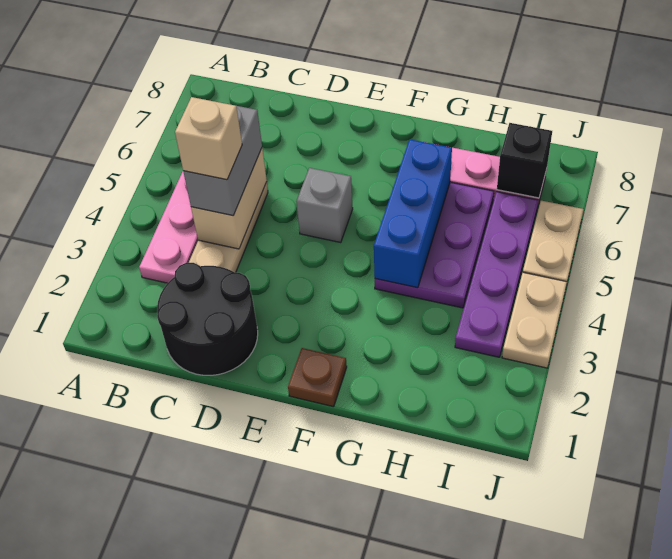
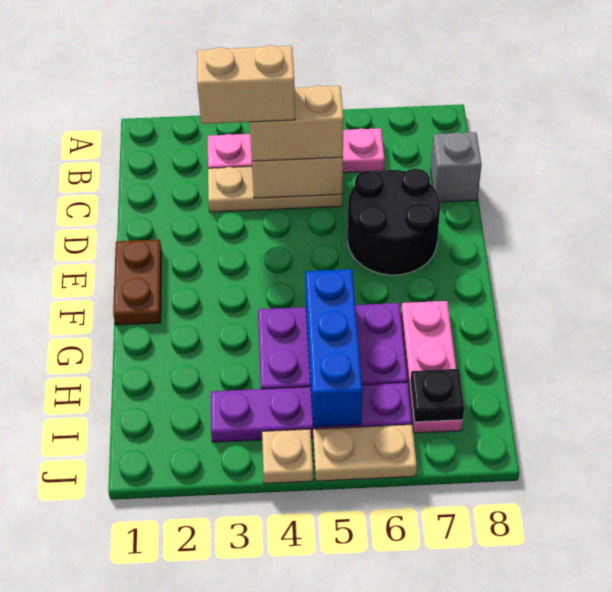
black round brick C1:D2 level 1 -> black round brick D6:E7 level 1
grey brick C4:C5 level 3 -> tan brick C4:C5 level 3
tan brick C4 level 4 -> tan brick C3:C4 level 4
grey brick E5 level 1 -> grey brick C8 level 1
brown plate F1 level 1 -> brown plate E1:F1 level 1
blue brick G4:G6 level 2 -> blue brick G5:I5 level 2
black brick I7 level 2 -> black plate I7 level 2
tan plate J3:J4 level 1 -> tan plate J4 level 1

